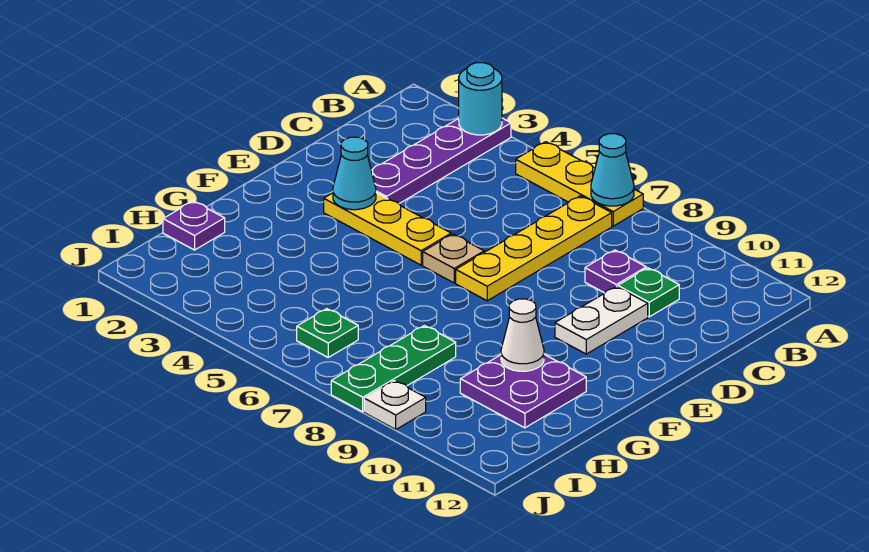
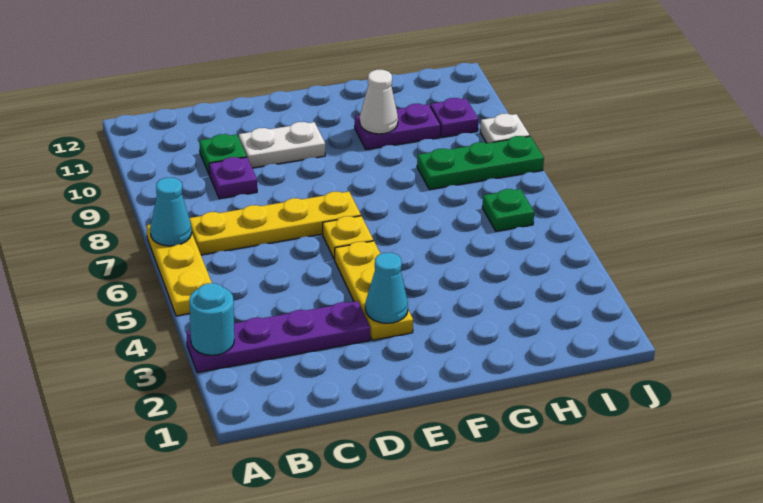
tan plate E6 level 1 -> yellow plate E6 level 1
purple plate G10:H11 level 1 -> purple plate G10:H10 level 1
purple plate H1 level 1 -> purple plate I10 level 1

